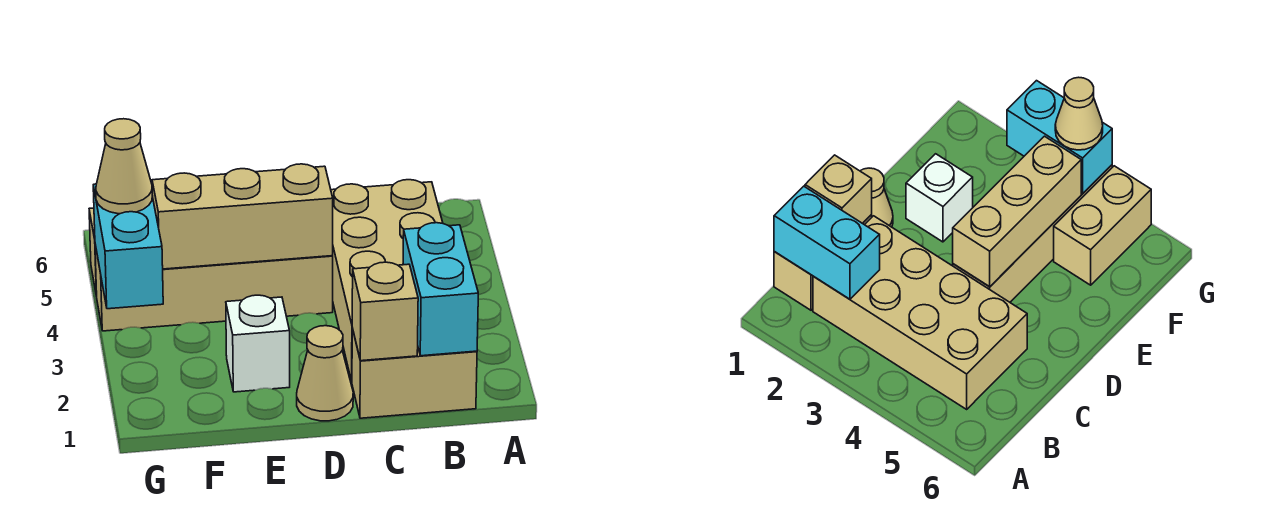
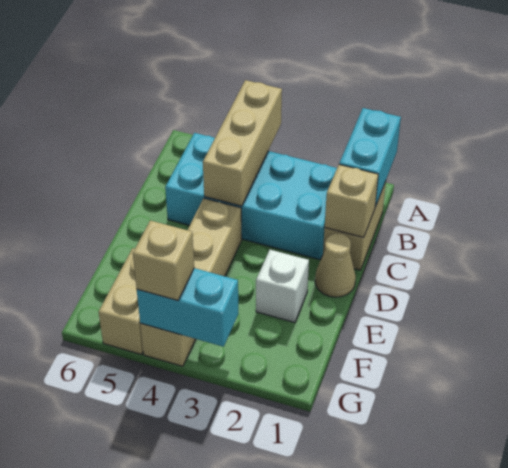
cyan brick B1:B2 level 2 -> cyan brick A1:B1 level 2
tan brick B2:C5 level 1 -> cyan brick B2:C5 level 1
tan brick D4:F4 level 2 -> tan brick A4:C4 level 2
tan cone G4 level 3 -> tan brick G4 level 3

